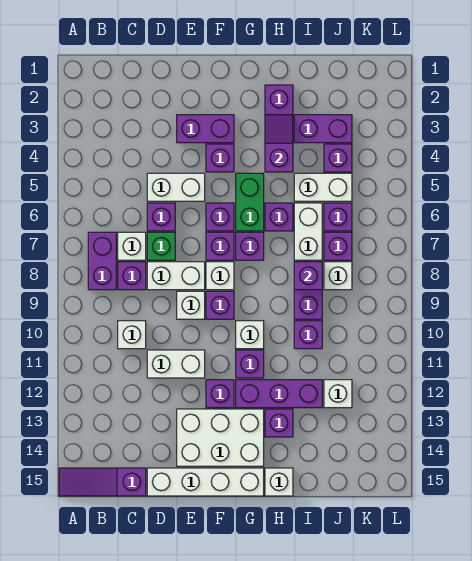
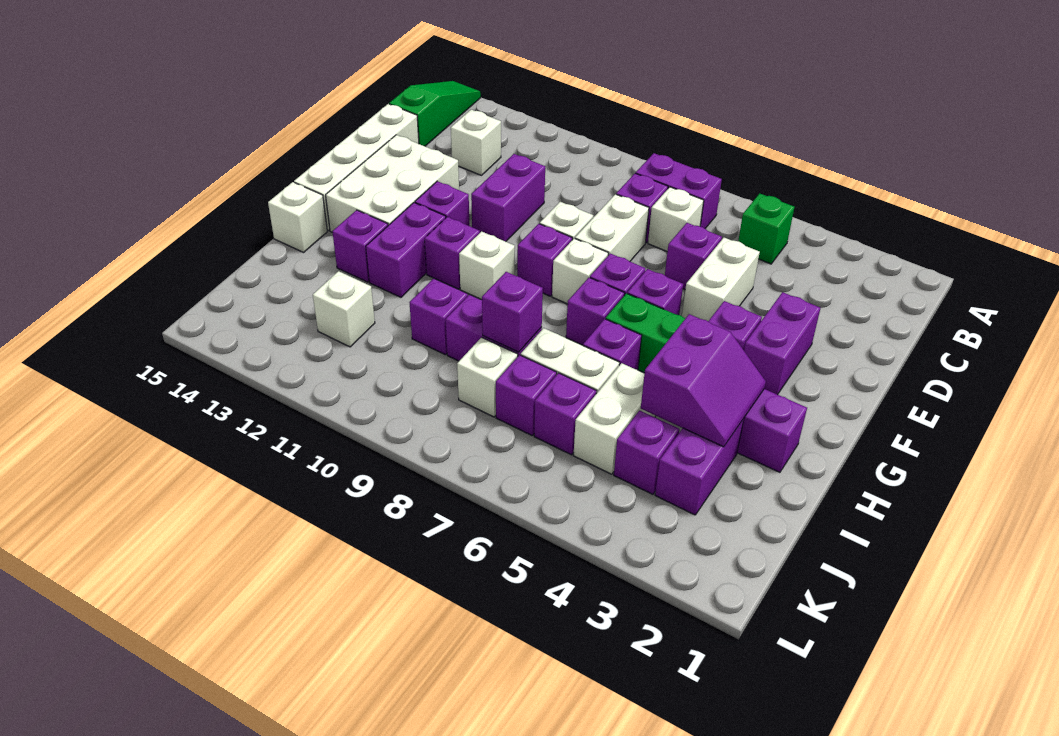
purple slope A15:C15 level 1 top C -> green slope A15:C15 level 1 top C
white brick C10 level 1 -> white brick C13 level 1
green brick D7 level 1 -> green brick B5 level 1
white brick D11:E11 level 1 -> purple brick D11:E11 level 1
purple brick G12:I12 level 1 -> purple brick G12:H12 level 1
purple slope H3:H4 level 2 top 4 -> purple slope H3:I4 level 2 top 4

